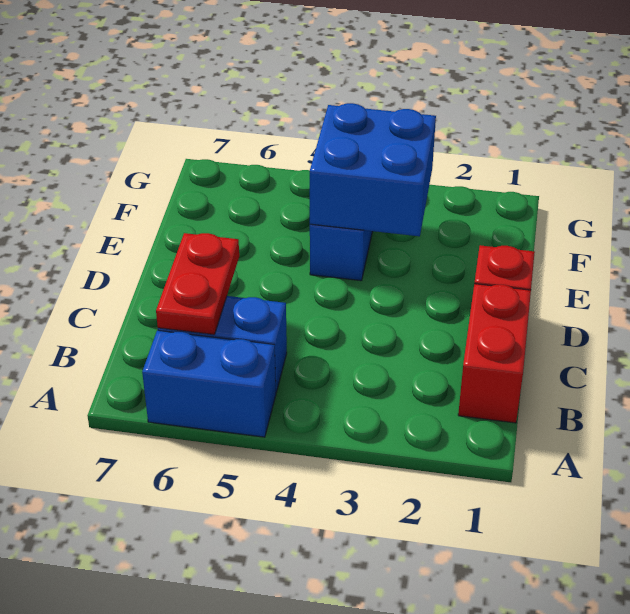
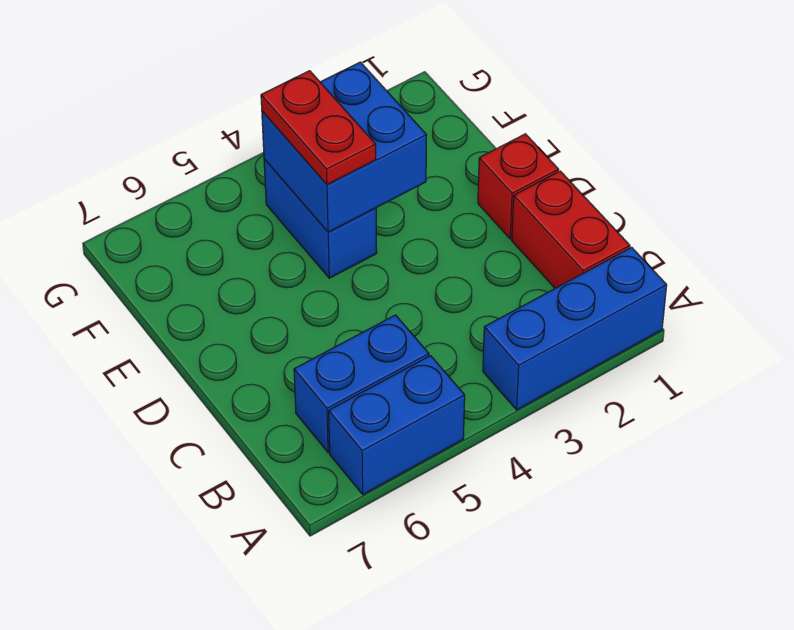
none -> blue brick A1:A3 level 1
red plate B6:C6 level 2 -> red plate E4:F4 level 3

